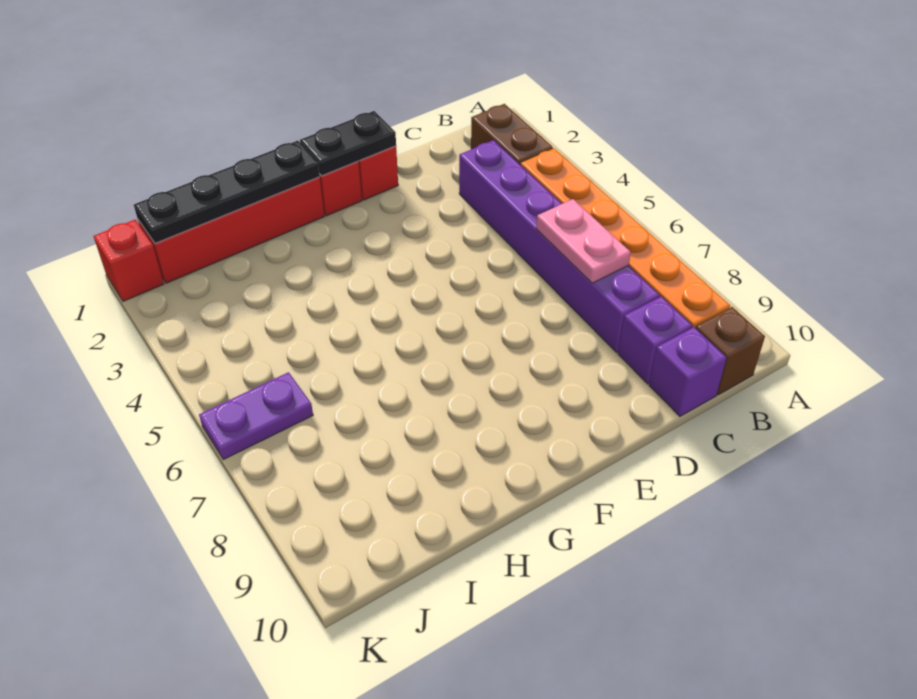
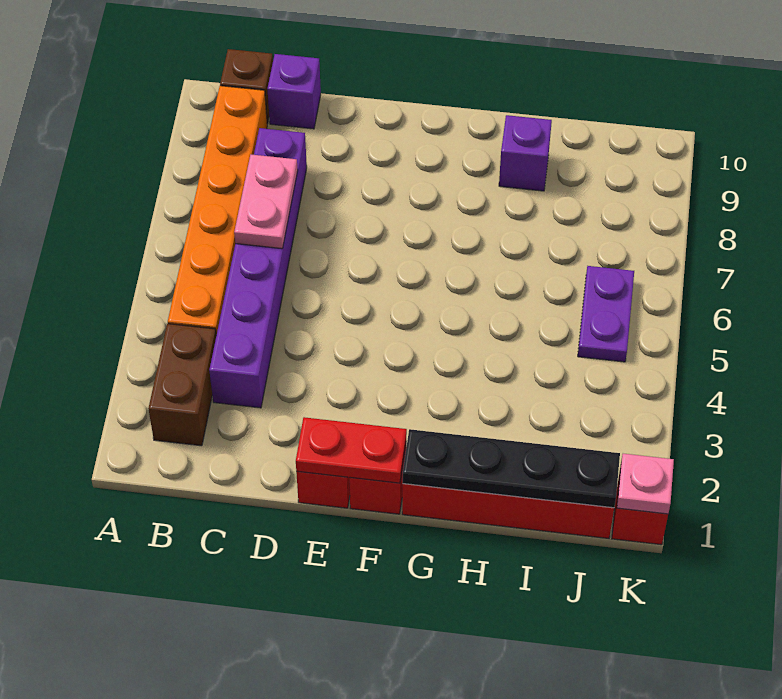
purple brick C9 level 1 -> purple brick H9 level 1
black plate E1:F1 level 2 -> red plate E1:F1 level 2
purple plate J6:K6 level 1 -> purple plate J5:J6 level 1
none -> pink plate K1 level 2

